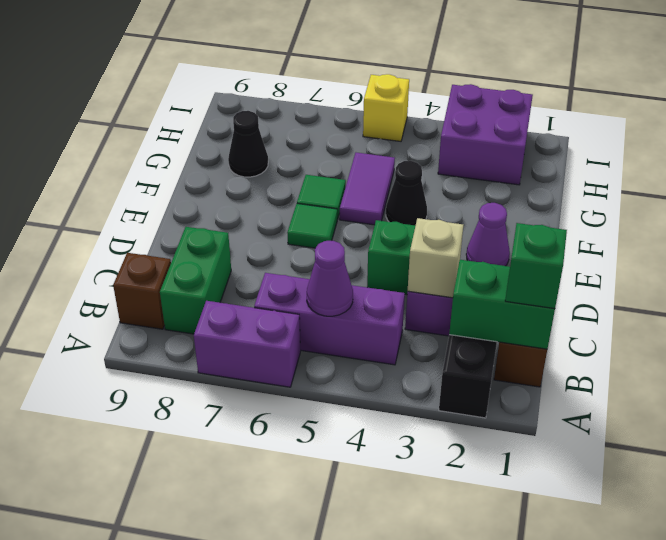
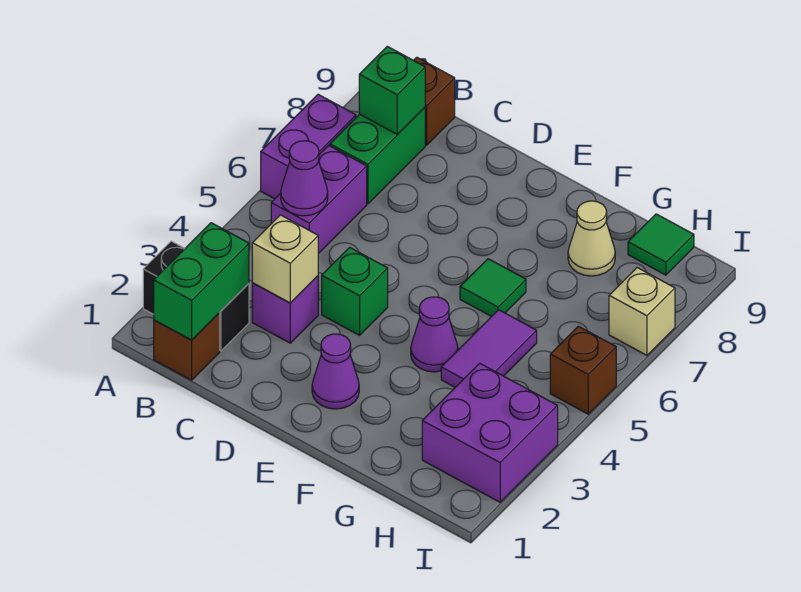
green brick B1 level 3 -> green brick B8 level 2
purple brick B4:B6 level 1 -> purple brick B5:B6 level 1
green brick B8:C8 level 1 -> green brick B7:B8 level 1
green tile E6 level 1 -> green tile H9 level 1
black cone F4 level 1 -> purple cone F4 level 1
purple tile F5:G5 level 1 -> purple tile G4:G5 level 1
black cone G8 level 1 -> tan cone G8 level 1
yellow brick I5 level 1 -> brown brick I5 level 1
none -> tan brick I7 level 1

